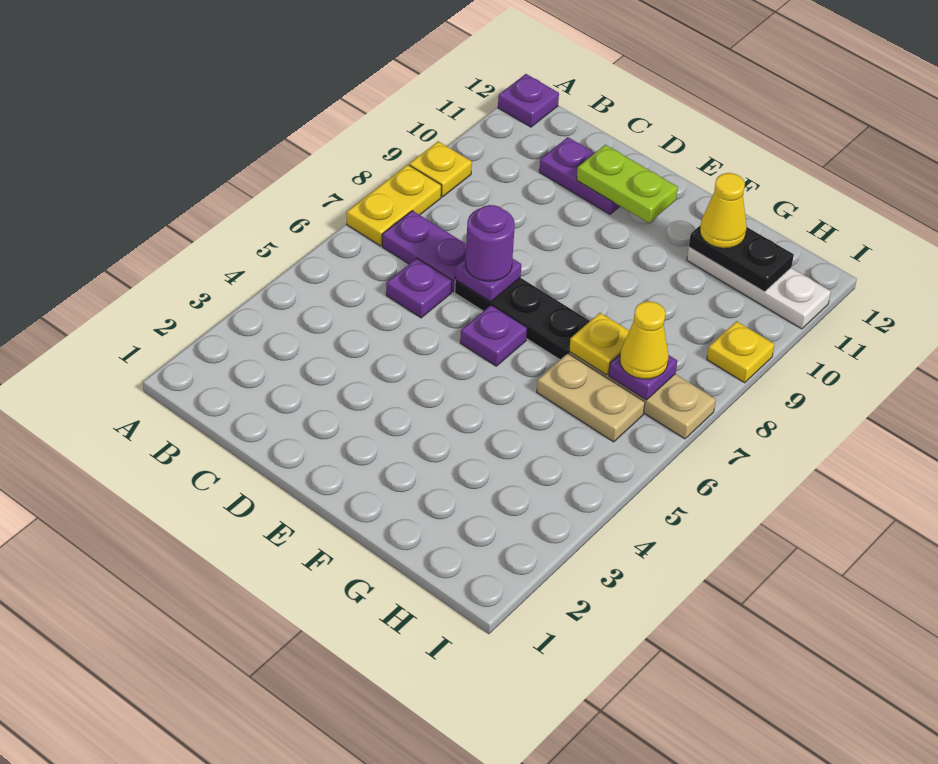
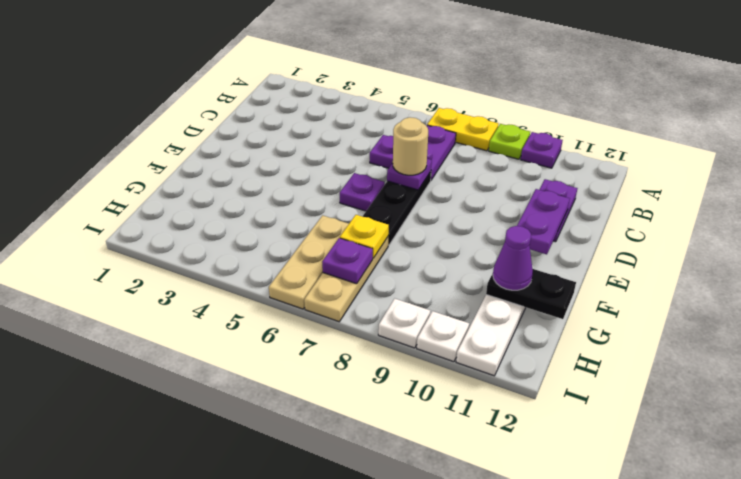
yellow plate A9 level 1 -> lime plate A9 level 1
purple plate A12 level 1 -> purple plate A10 level 1
purple round brick D7 level 3 -> tan round brick D7 level 3
lime plate D11:E11 level 2 -> purple plate D11:E11 level 2
tan plate G6:H6 level 1 -> tan plate G6:I6 level 1
black plate G11:H11 level 2 -> black plate G11:G12 level 2
yellow cone G11 level 3 -> purple cone G11 level 3
yellow cone H7 level 3 -> none
yellow plate I9 level 1 -> white plate I9 level 1
none -> white plate I10 level 1

